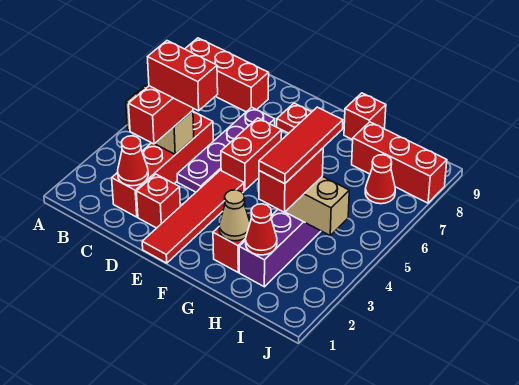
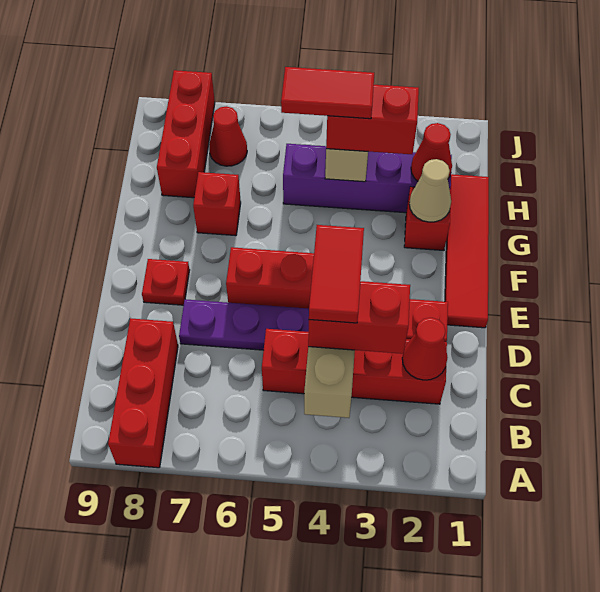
red brick C4:D4 level 4 -> red tile C4:D4 level 4
red tile E1:E4 level 1 -> red tile E1:H1 level 1
red brick G9 level 1 -> red brick G7 level 1
red tile H3:H5 level 4 -> red tile H4:H5 level 4

